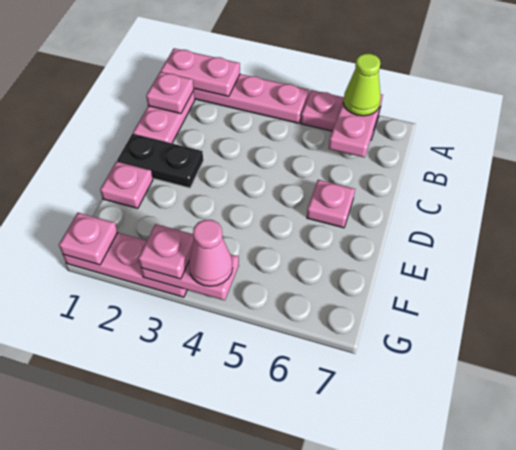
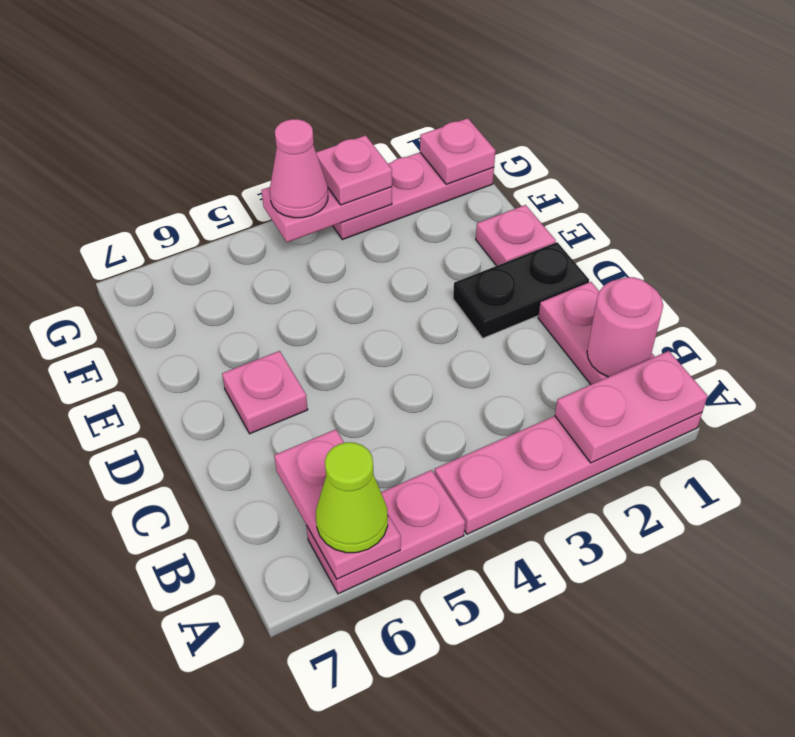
pink plate B1 level 2 -> pink round brick B1 level 2

